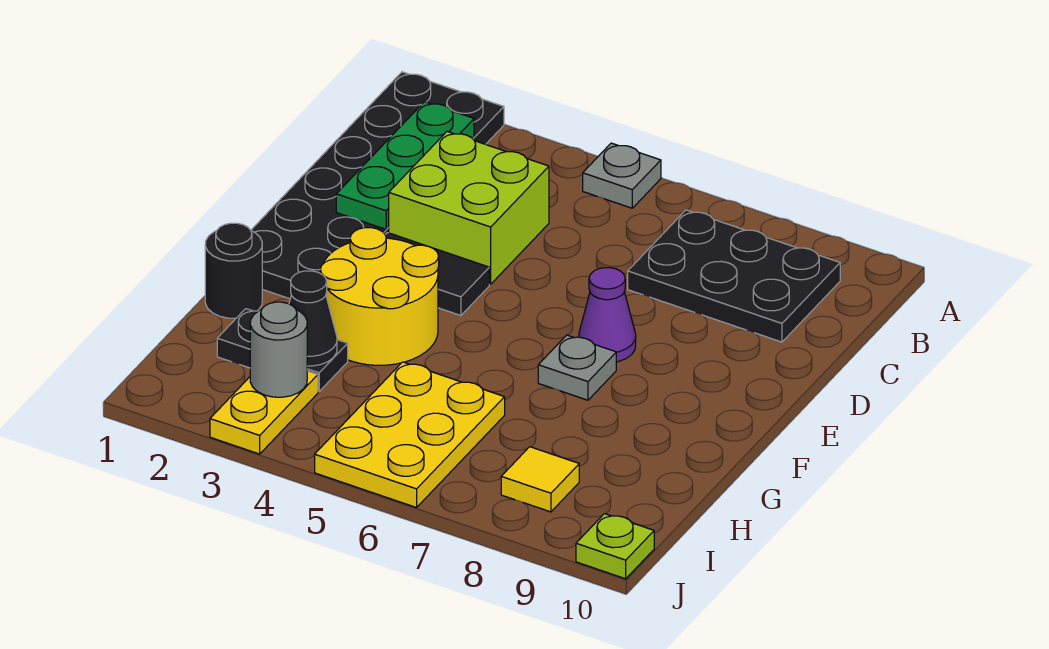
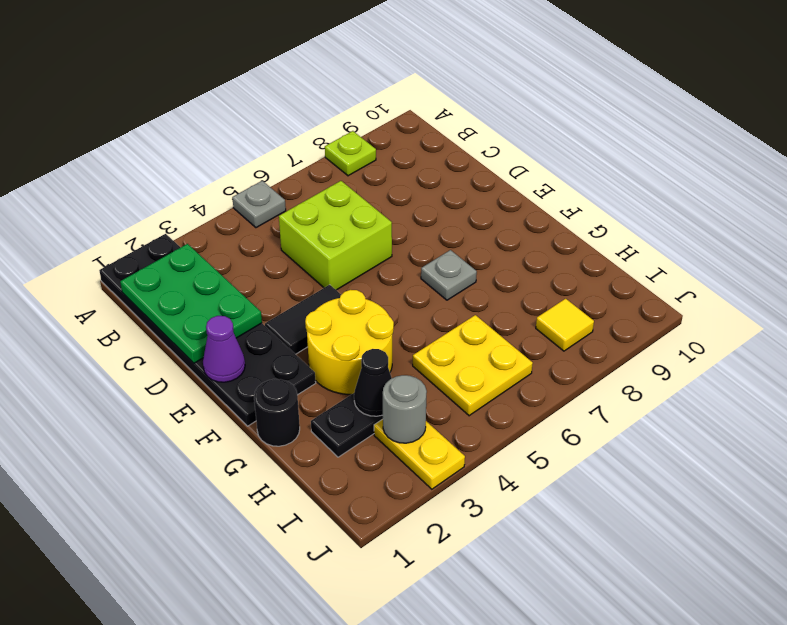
green plate B2:D2 level 2 -> green plate B1:D2 level 2
black plate B7:C9 level 1 -> none
lime brick C3:D4 level 1 -> lime brick C5:D6 level 1
purple cone E7 level 1 -> purple cone E1 level 2
yellow plate H5:J6 level 1 -> yellow plate H5:I6 level 1
lime plate J10 level 1 -> lime plate A8 level 1

